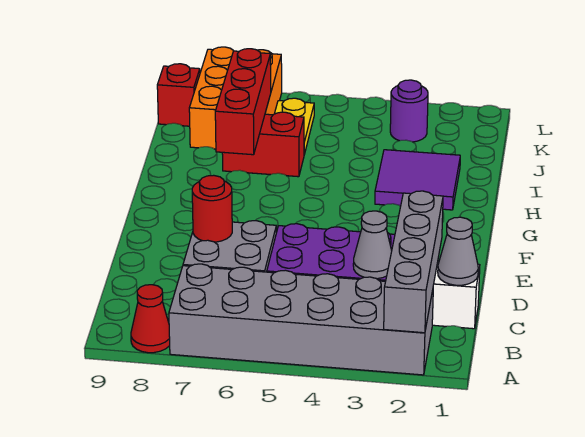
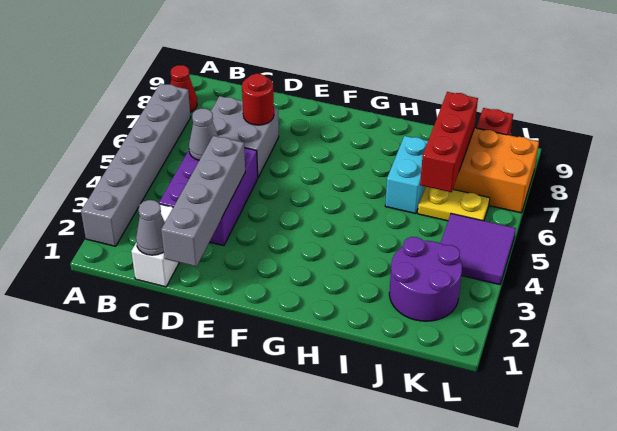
grey brick A2:B7 level 1 -> grey brick A2:A7 level 1
grey brick A2:D2 level 2 -> grey brick D1:D4 level 2
grey cone C3 level 2 -> grey cone C5 level 2
purple tile H2:I3 level 1 -> purple tile K4:L5 level 1
red brick H7:J7 level 2 -> red brick J6:J8 level 2
red brick I6:I7 level 1 -> cyan brick I6:I7 level 1
purple round brick K3 level 1 -> purple round brick J2:K3 level 1

